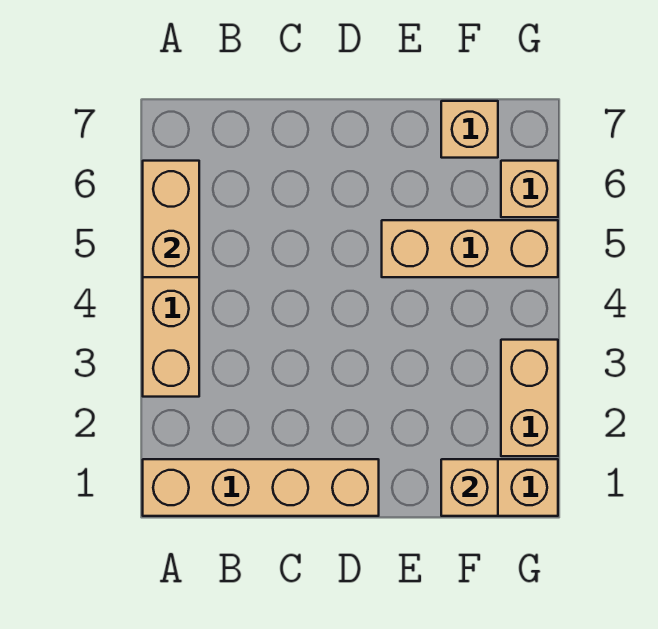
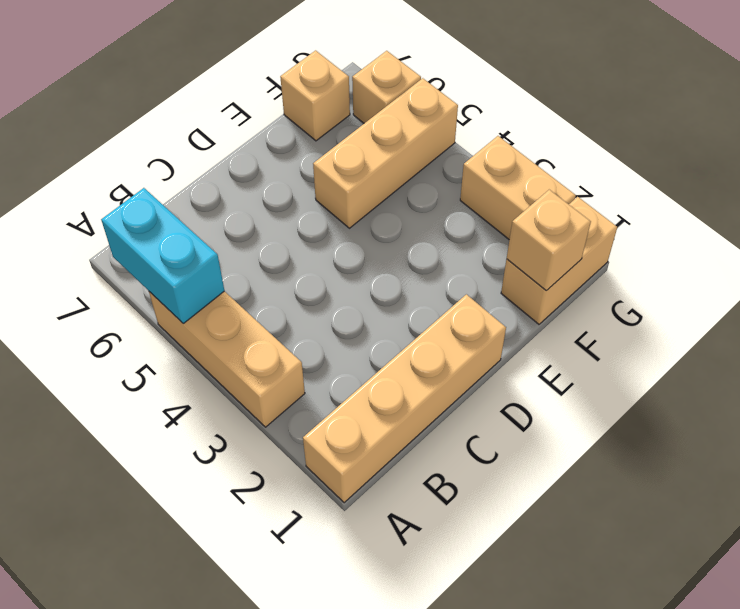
tan brick A5:A6 level 2 -> cyan brick A5:A6 level 2

